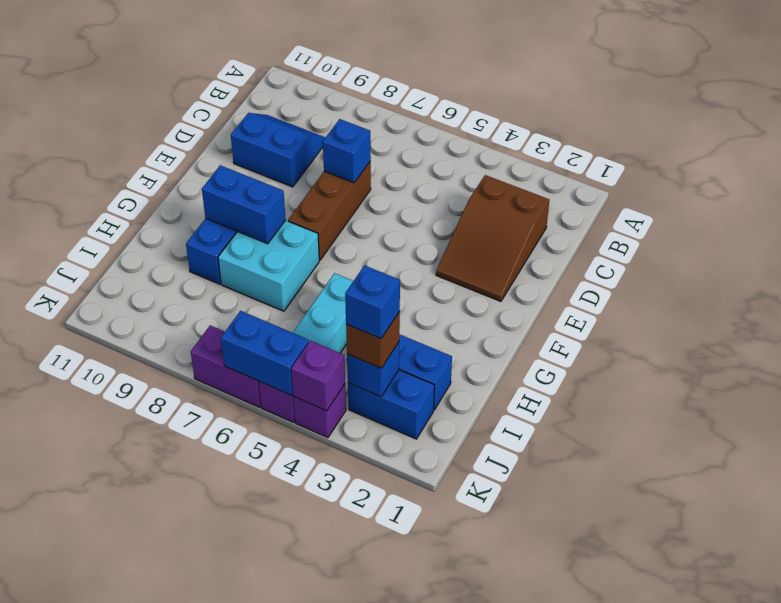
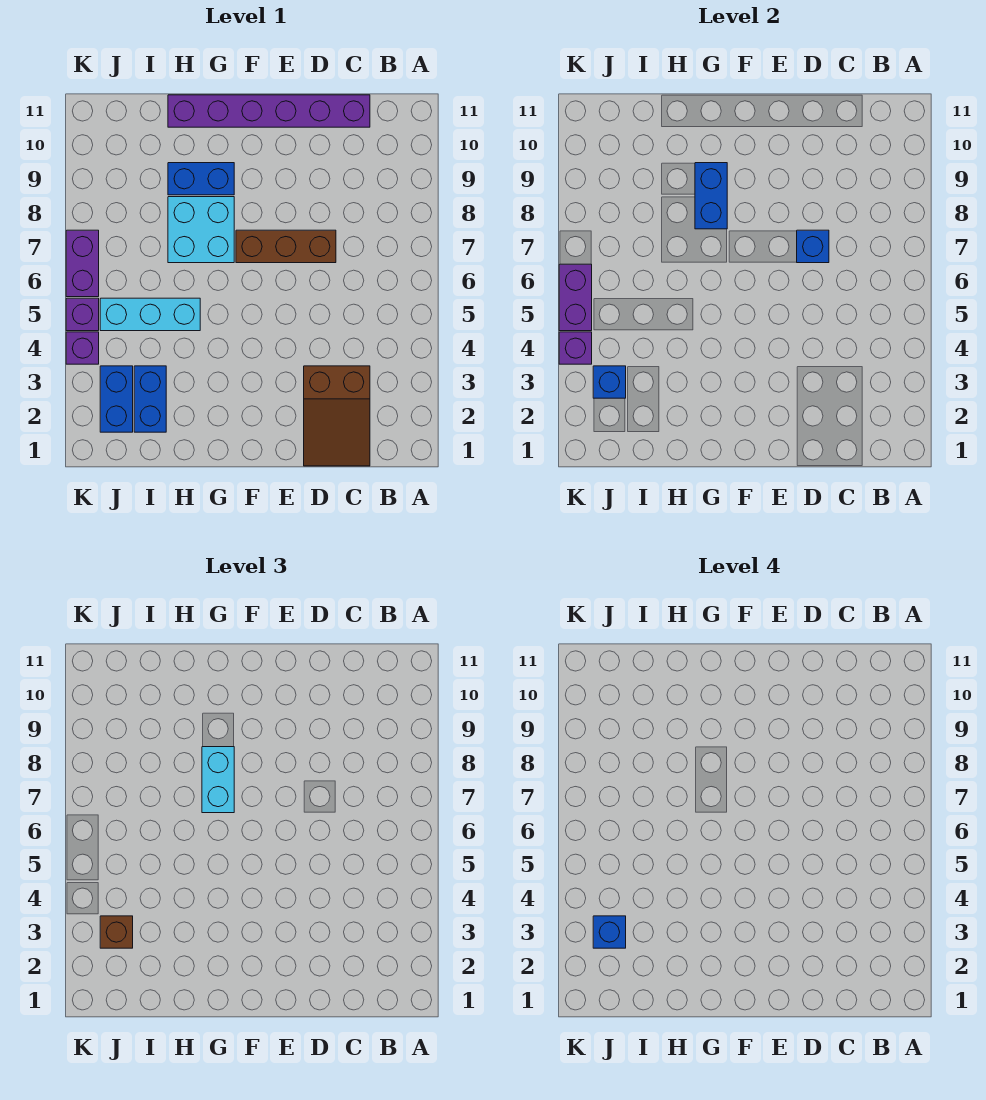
brown slope C2:E3 level 1 top C -> brown slope C1:D3 level 1 top 3
blue slope C9:D10 level 1 top D -> none
none -> purple brick C11:H11 level 1
none -> cyan brick G7:G8 level 3
blue brick K5:K6 level 2 -> purple brick K5:K6 level 2

